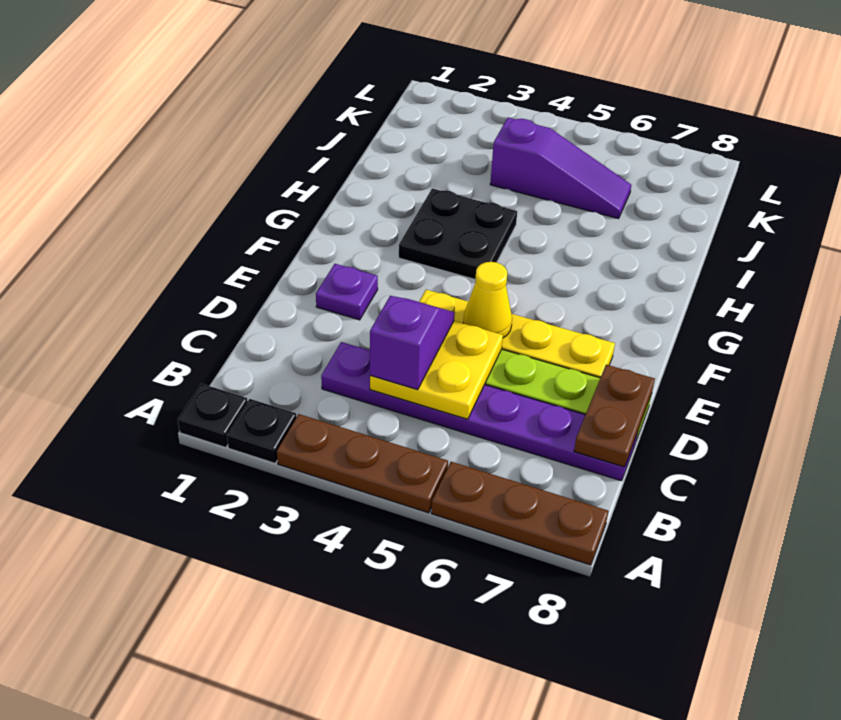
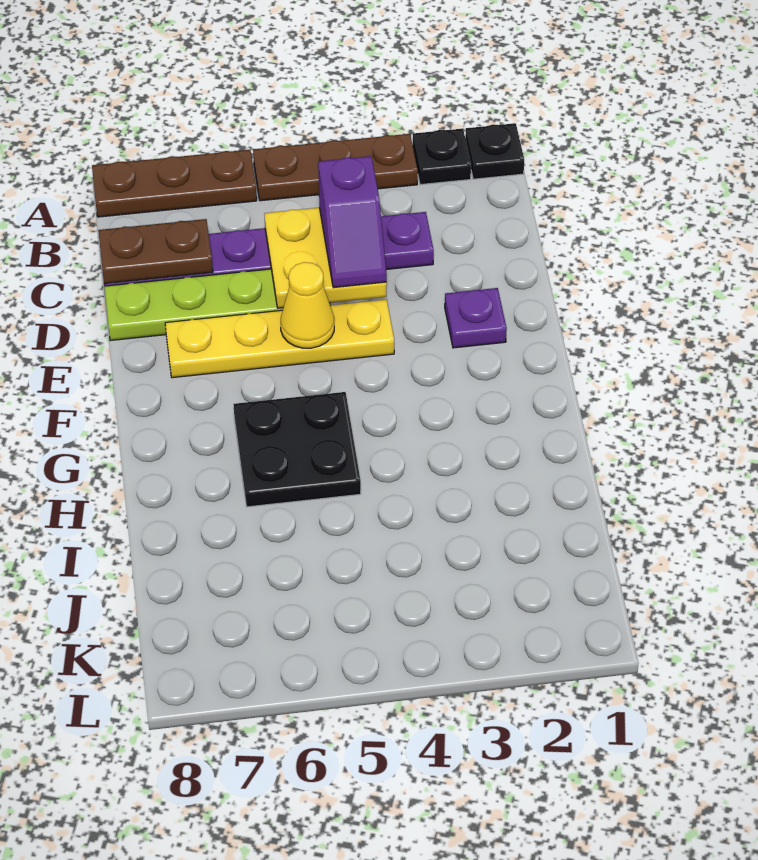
brown plate C8:D8 level 2 -> brown plate C7:C8 level 2
black plate G3:H4 level 1 -> black plate G5:H6 level 1
purple slope J4:J6 level 1 top 4 -> none

